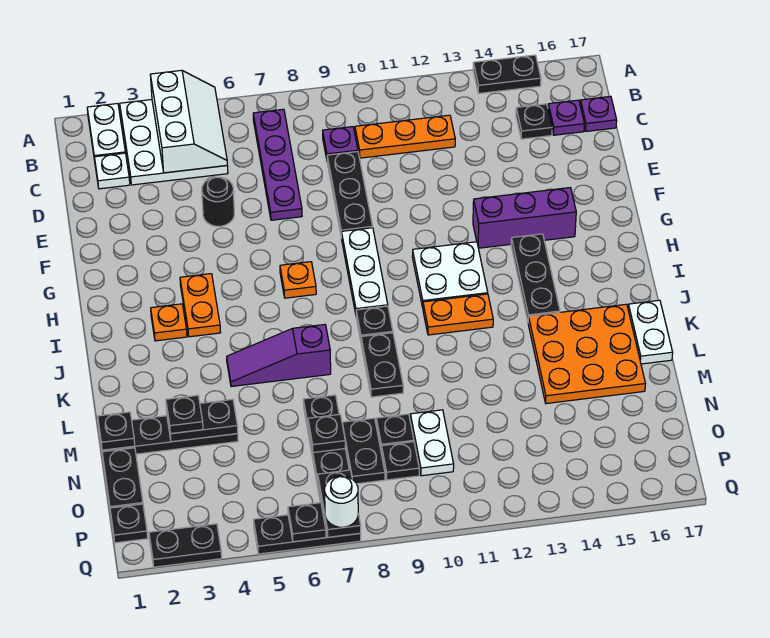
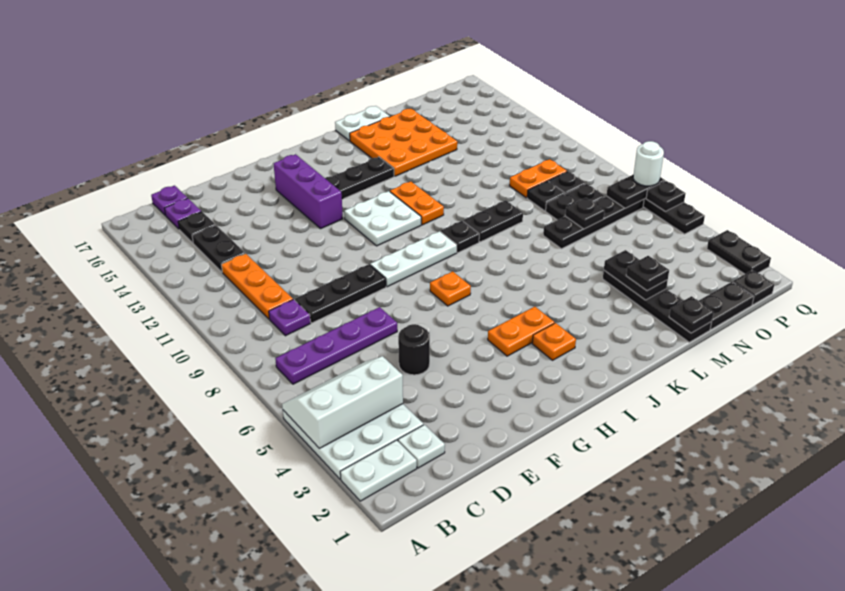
black plate A14:A15 level 1 -> black plate C13:C14 level 1
purple slope K5:K7 level 1 top 7 -> none
white plate N10:O10 level 1 -> orange plate N10:O10 level 1

